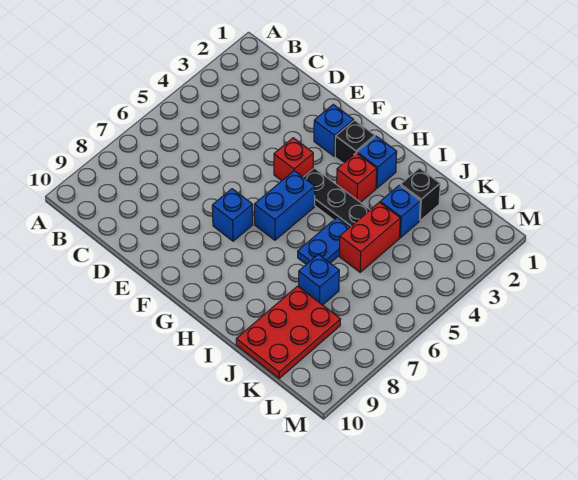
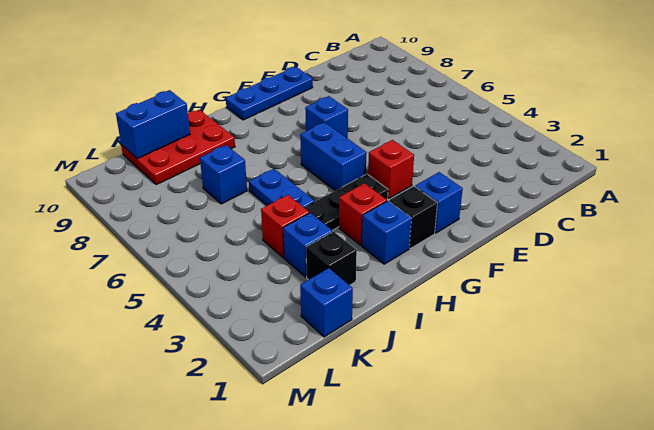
none -> blue plate E10:G10 level 1
red brick J4:J5 level 1 -> red brick J4 level 1
red plate J8:K10 level 1 -> red plate I9:K10 level 1
none -> blue brick J10:K10 level 2
none -> blue brick K1 level 1

